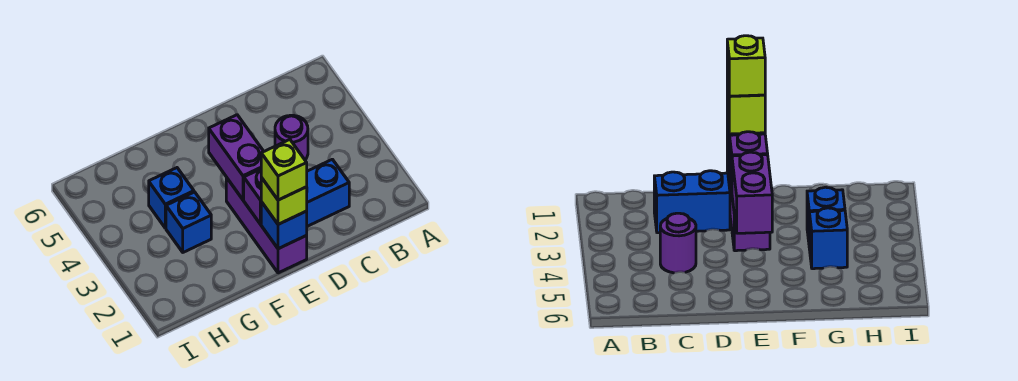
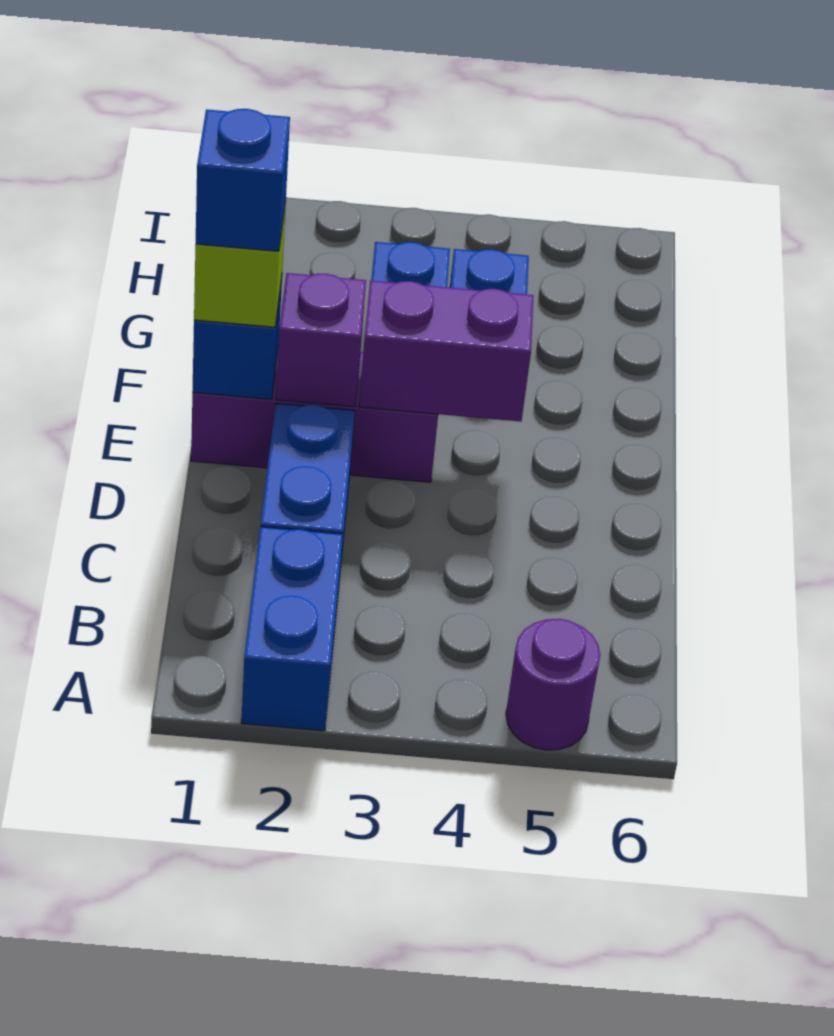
none -> blue brick A2:B2 level 1
purple round brick C4 level 1 -> purple round brick A5 level 1
lime brick E1 level 4 -> blue brick E1 level 4

